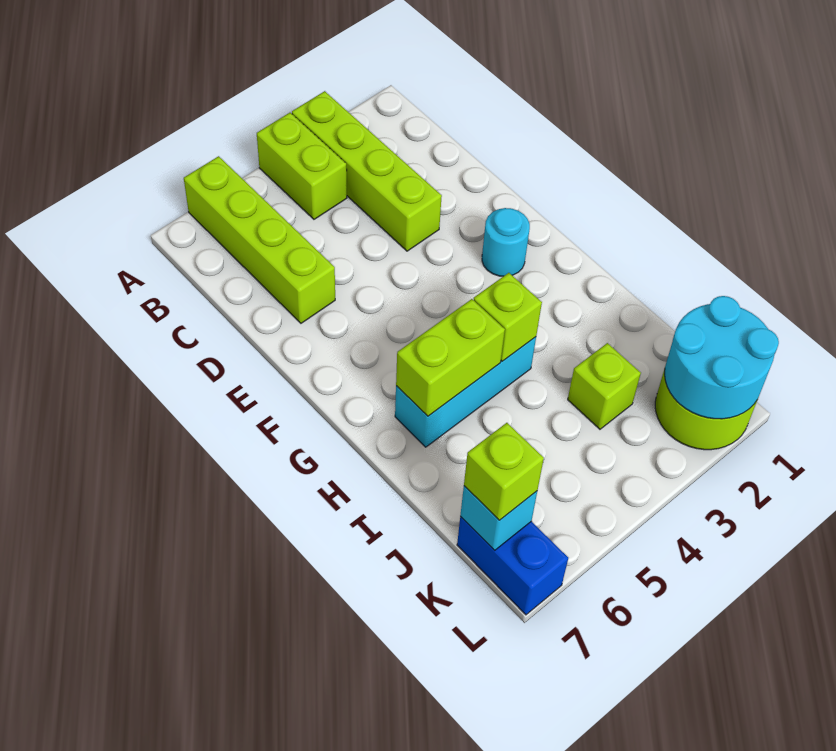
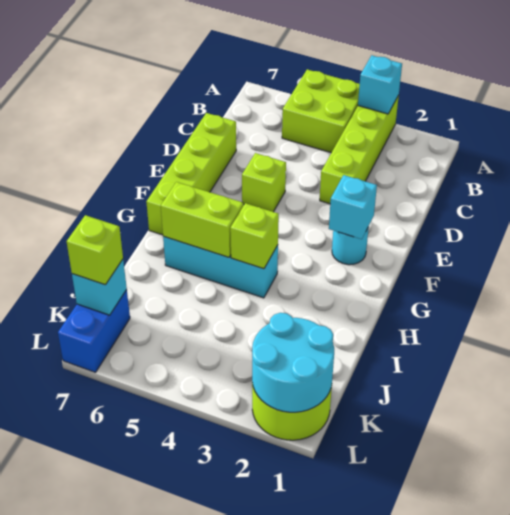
none -> cyan brick A3 level 2
lime brick A4:B4 level 1 -> lime brick A4:B5 level 1
lime brick A6:D6 level 1 -> lime brick D7:G7 level 1
none -> cyan brick F2 level 2
lime brick J3 level 1 -> lime brick E5 level 1

